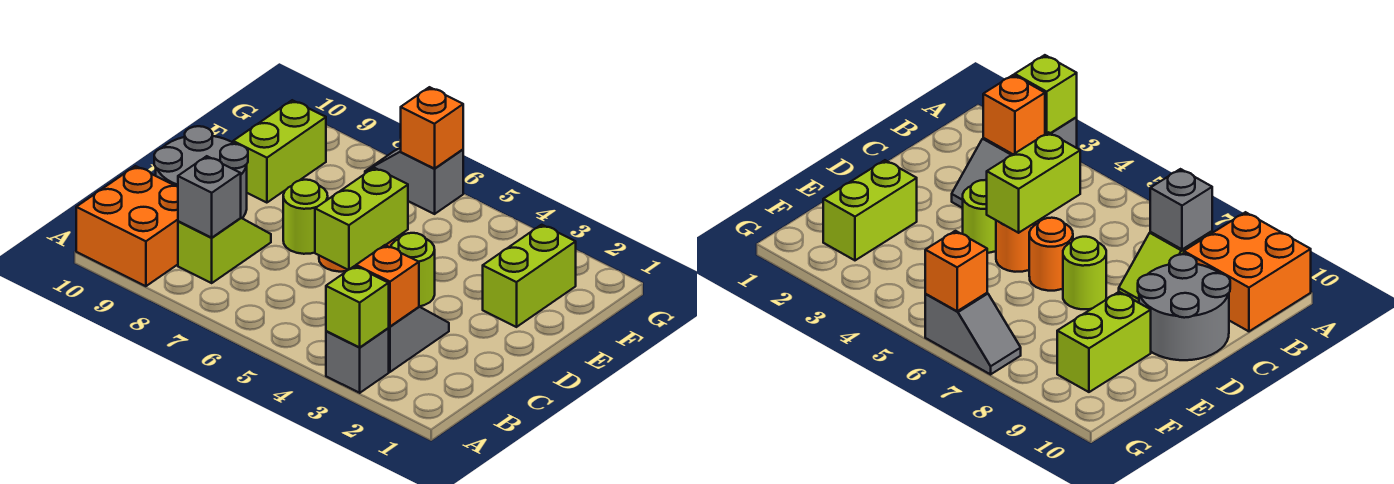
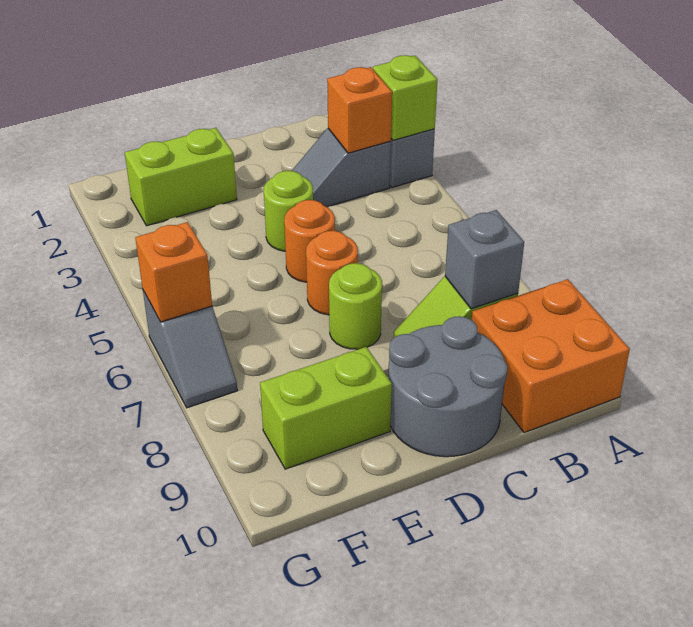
lime brick C5:D5 level 2 -> none

